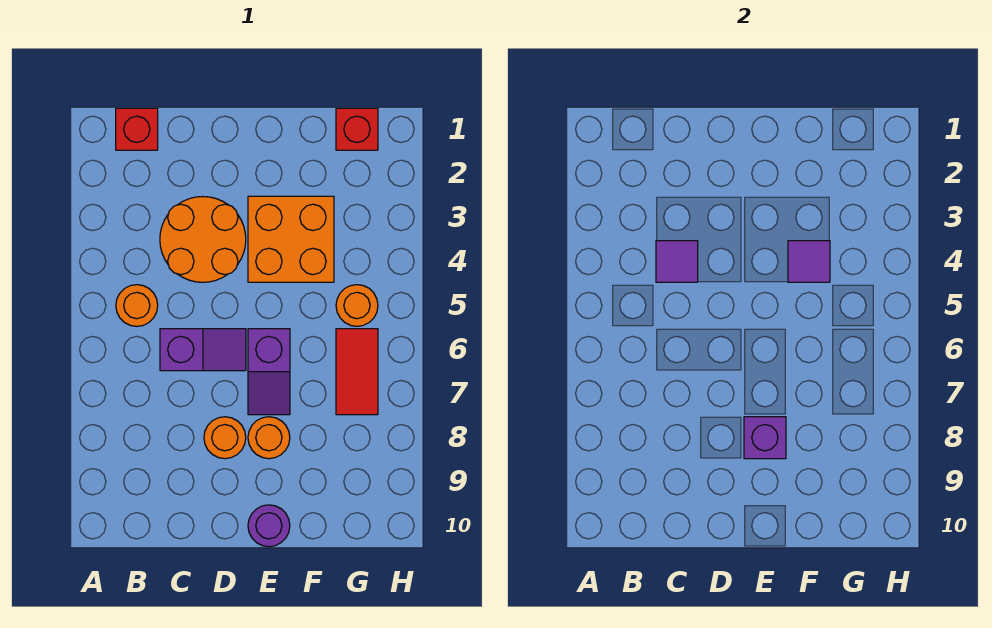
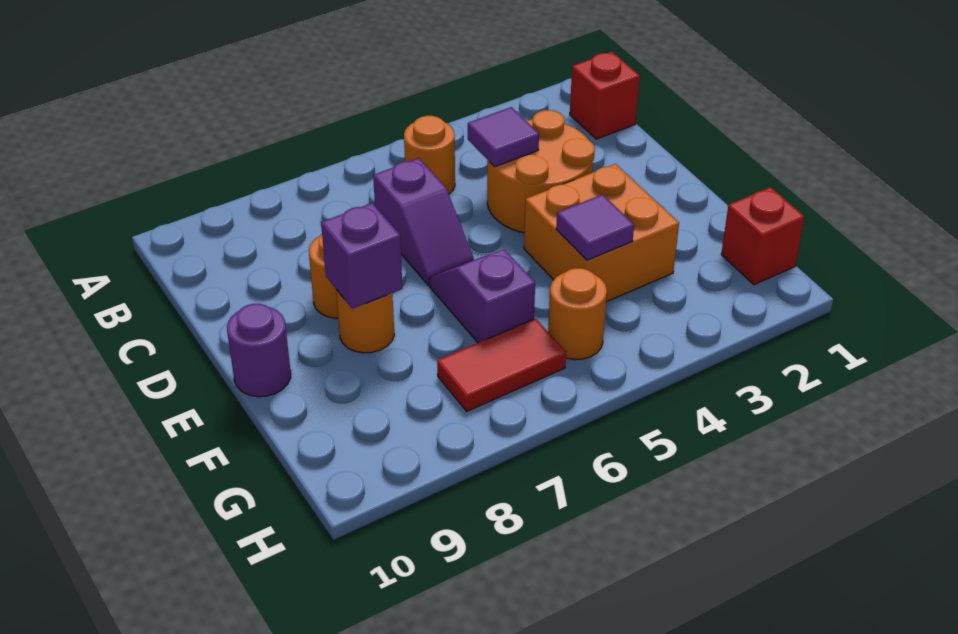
purple slope E6:E7 level 1 top 6 -> purple slope E6:F6 level 1 top F

